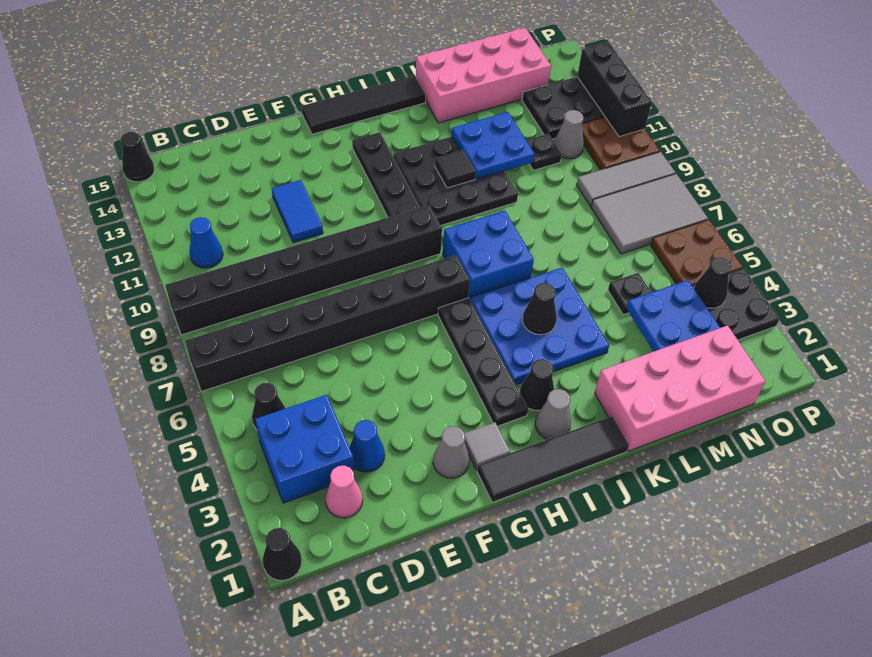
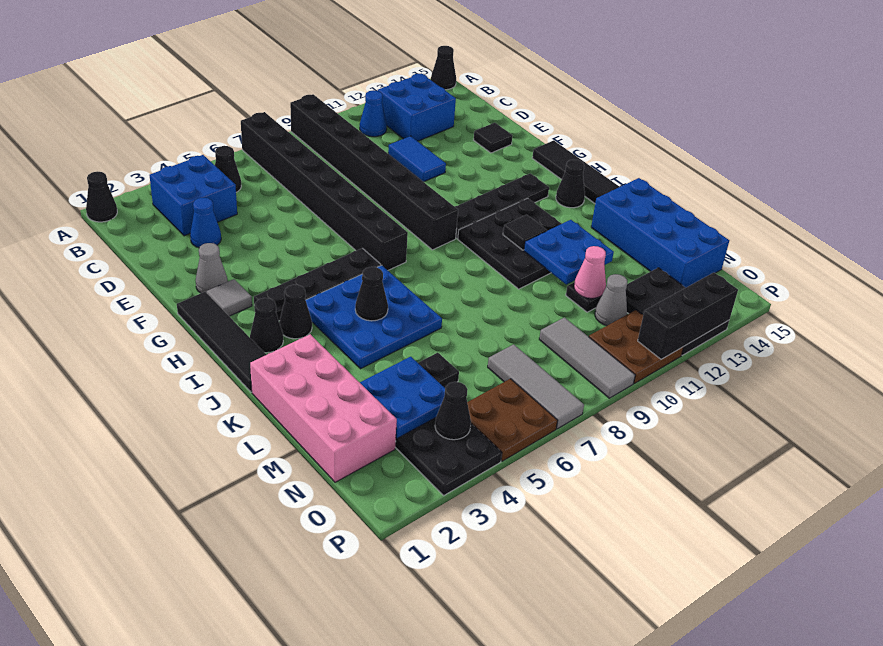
pink cone C2 level 1 -> pink cone M11 level 2
blue tile E11:E12 level 1 -> blue tile D11:E11 level 1
none -> black tile E14 level 1
grey cone I2 level 1 -> black cone I2 level 1
blue brick I7:J8 level 1 -> blue brick B12:C13 level 1
none -> black cone I14 level 1
pink brick K14:N15 level 1 -> blue brick K14:N15 level 1
grey tile N7:P8 level 1 -> grey tile N7:P7 level 1

